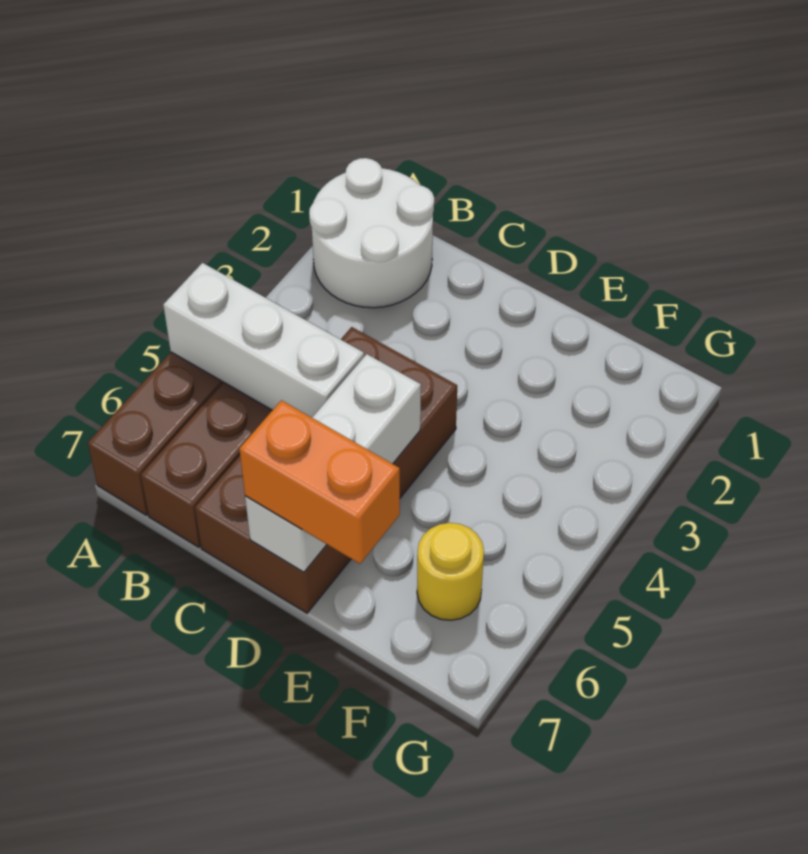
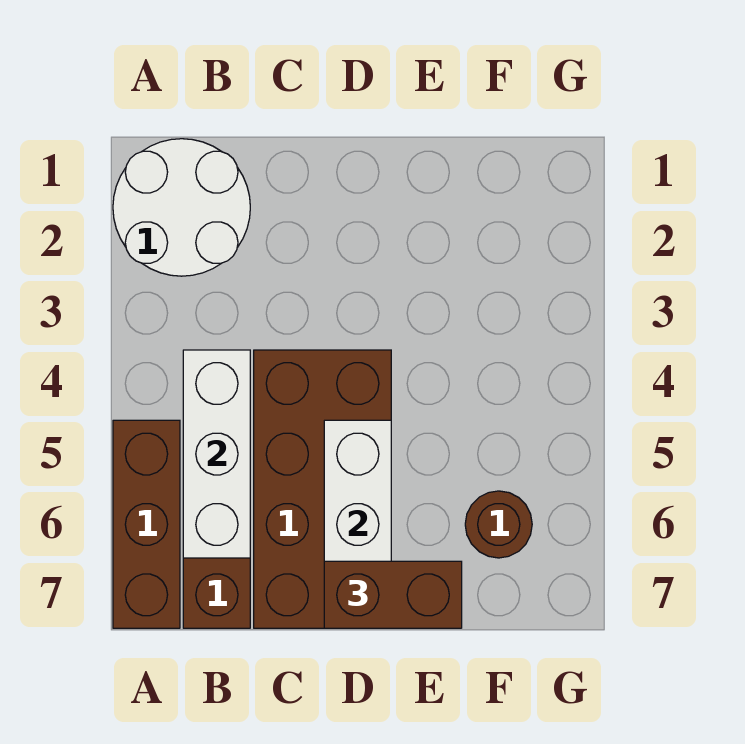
white brick A5:C5 level 2 -> white brick B4:B6 level 2
orange brick D7:E7 level 3 -> brown brick D7:E7 level 3
yellow round brick F6 level 1 -> brown round brick F6 level 1

